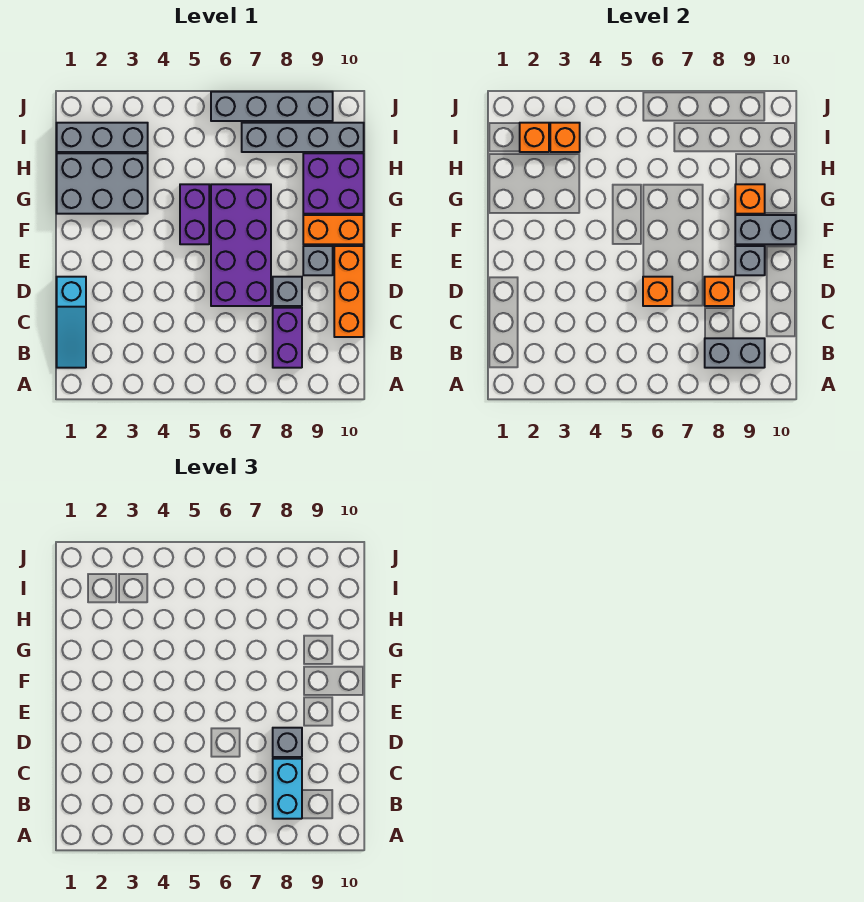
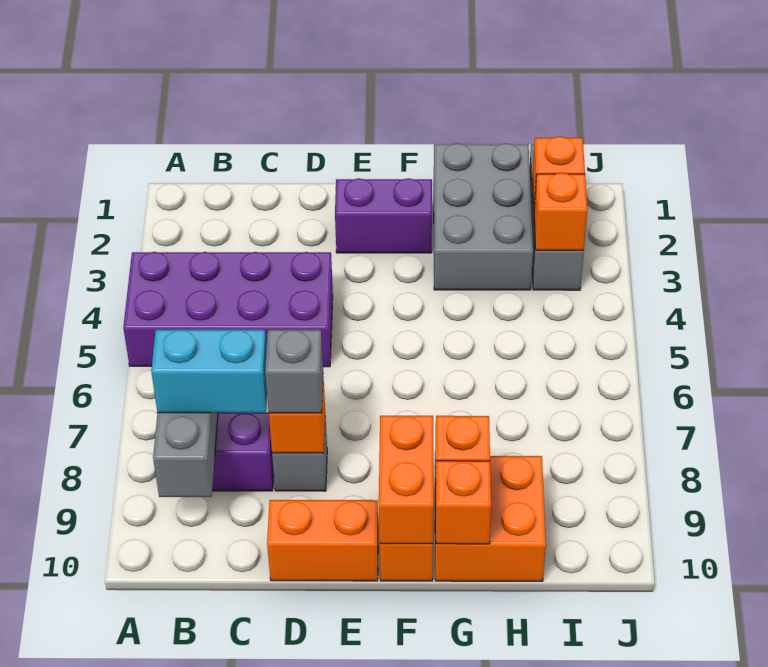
cyan slope B1:D1 level 1 top D -> none
orange brick C10:E10 level 1 -> orange brick D10:E10 level 1
purple brick D6:G7 level 1 -> purple brick A4:D5 level 1
orange brick D6 level 2 -> orange brick G10 level 2
grey brick E9 level 1 -> none
grey brick E9 level 2 -> none
purple brick F5:G5 level 1 -> purple brick E2:F2 level 1
grey brick F9:F10 level 2 -> orange brick F9:F10 level 2
purple brick G9:H10 level 1 -> orange brick G9:H10 level 1
grey brick I7:I10 level 1 -> none
grey brick J6:J9 level 1 -> none

